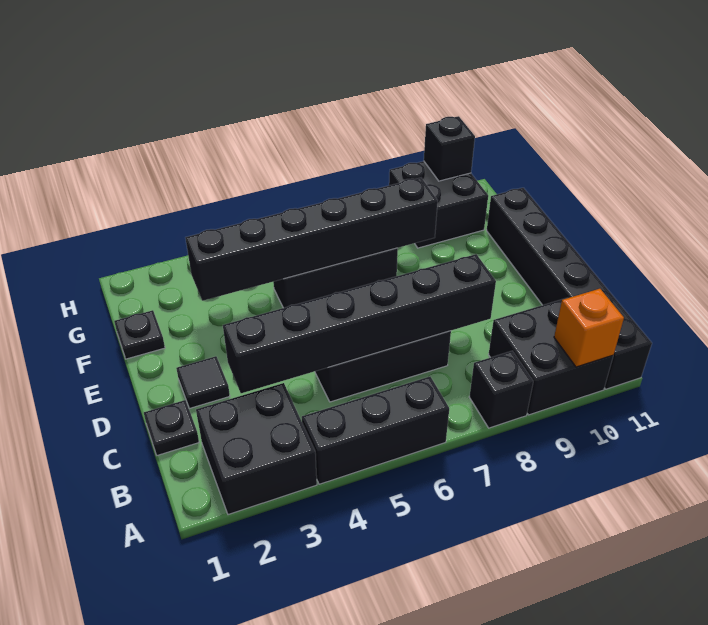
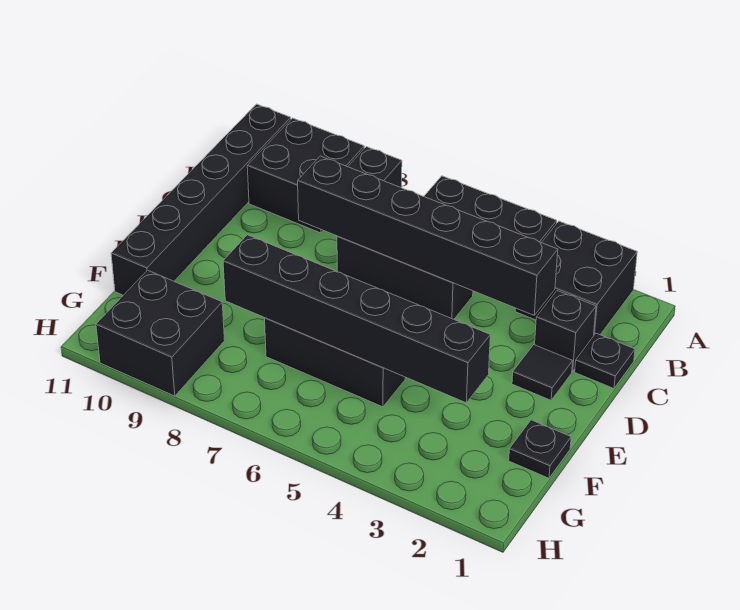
orange brick A10 level 2 -> none
black brick H10 level 2 -> black brick C2 level 1

